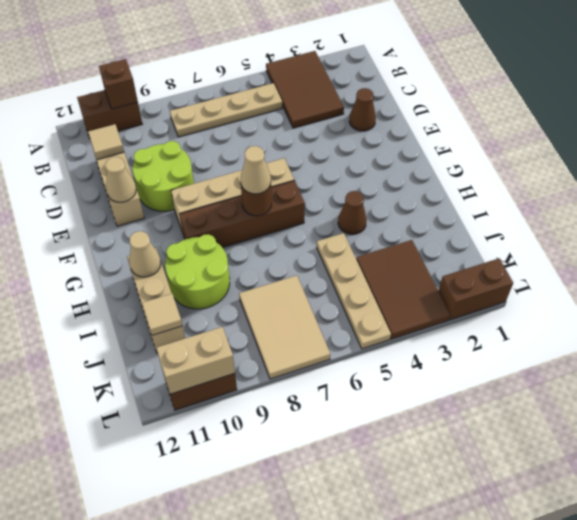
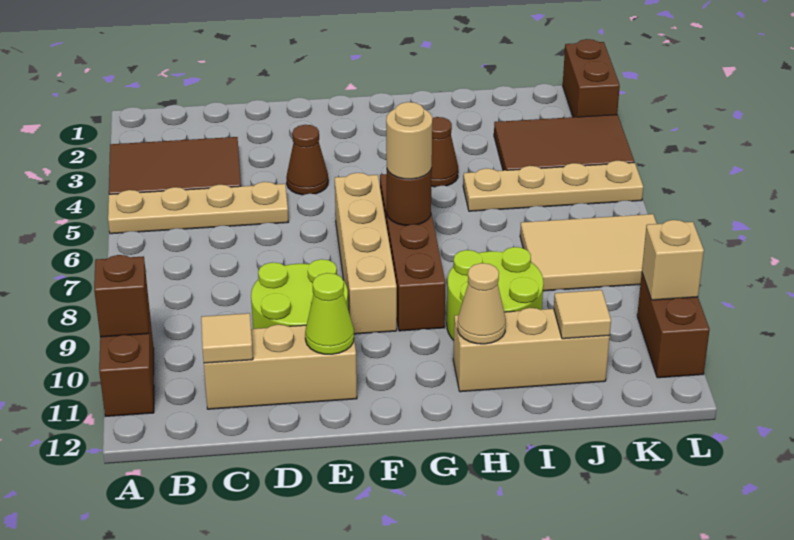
tan plate B5:B8 level 1 -> tan plate A5:D5 level 1
brown cone D2 level 1 -> brown cone E4 level 1
tan cone E11 level 2 -> lime cone E11 level 2
tan cone G7 level 3 -> tan round brick G7 level 3
tan brick L10:L11 level 2 -> tan brick L10 level 2

